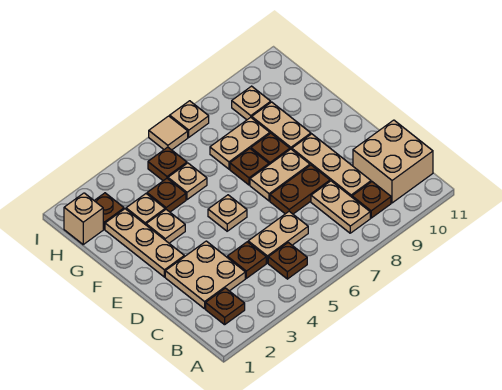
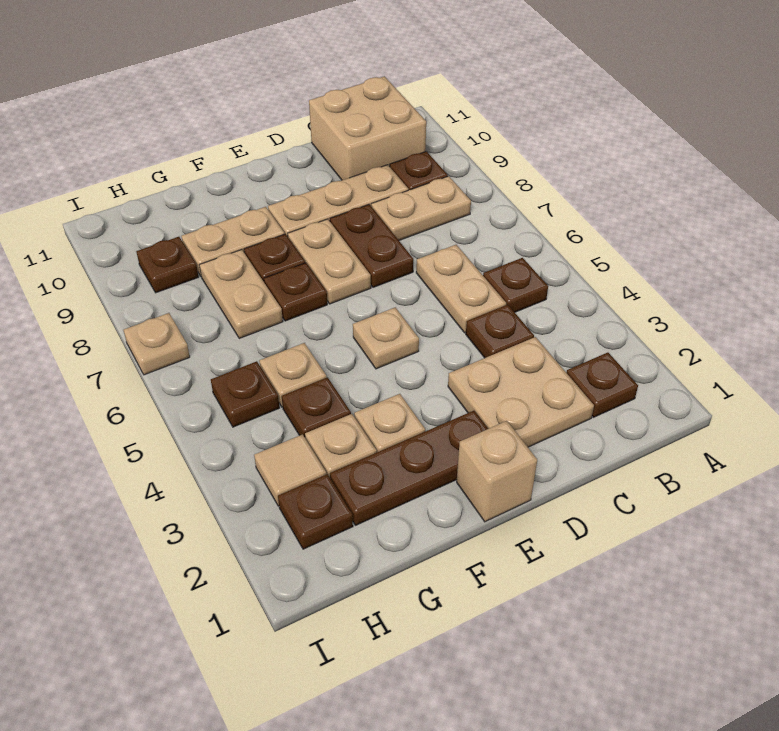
tan plate E2:G2 level 1 -> brown plate E2:G2 level 1
tan brick H1 level 1 -> tan brick E1 level 1
tan plate H9 level 1 -> brown plate H9 level 1
tan tile I6 level 1 -> tan tile H3 level 1

